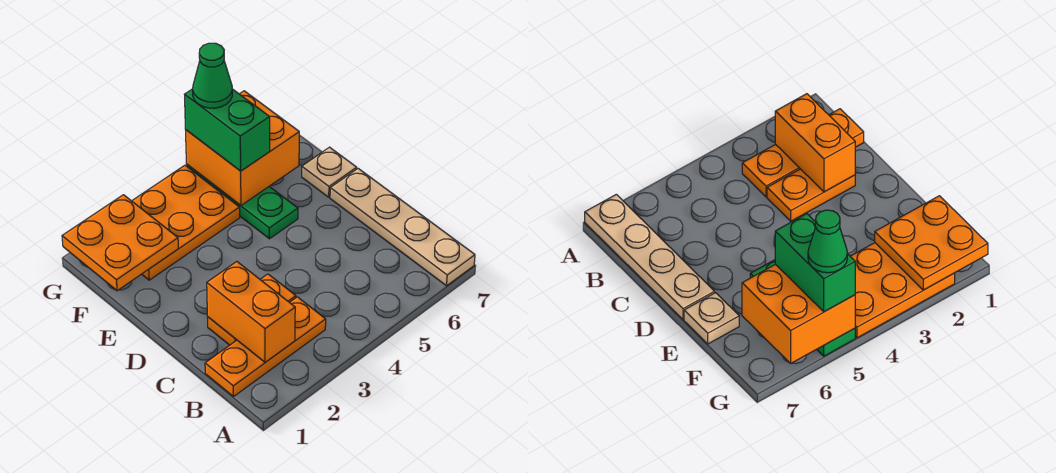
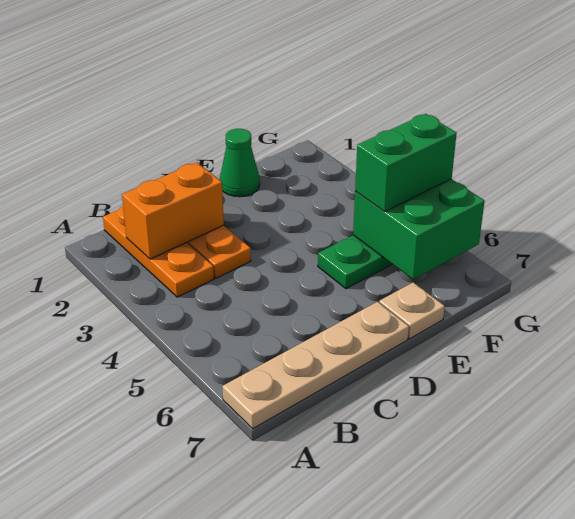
orange plate F1:G2 level 2 -> none
orange plate F2:G4 level 1 -> none
orange brick F5:G6 level 2 -> green brick F5:G6 level 2
green cone G5 level 4 -> green cone E1 level 1

